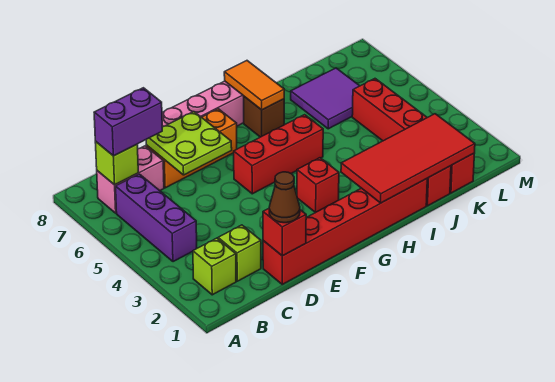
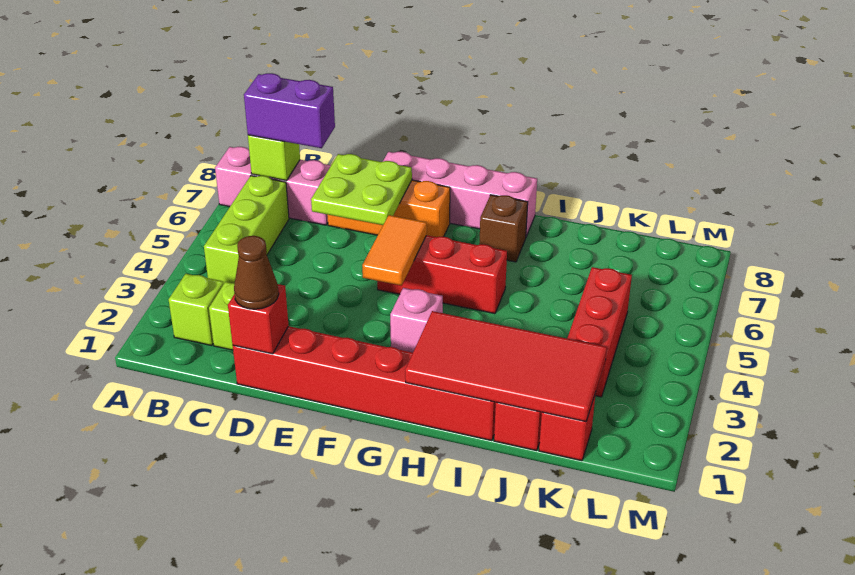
purple brick B4:B6 level 1 -> lime brick B4:B6 level 1
pink brick B7:C7 level 1 -> pink brick A7:C7 level 1
red brick G3 level 1 -> pink brick G3 level 1
orange tile H7:H8 level 2 -> orange tile F4:F5 level 2
purple tile J6:K7 level 1 -> none

